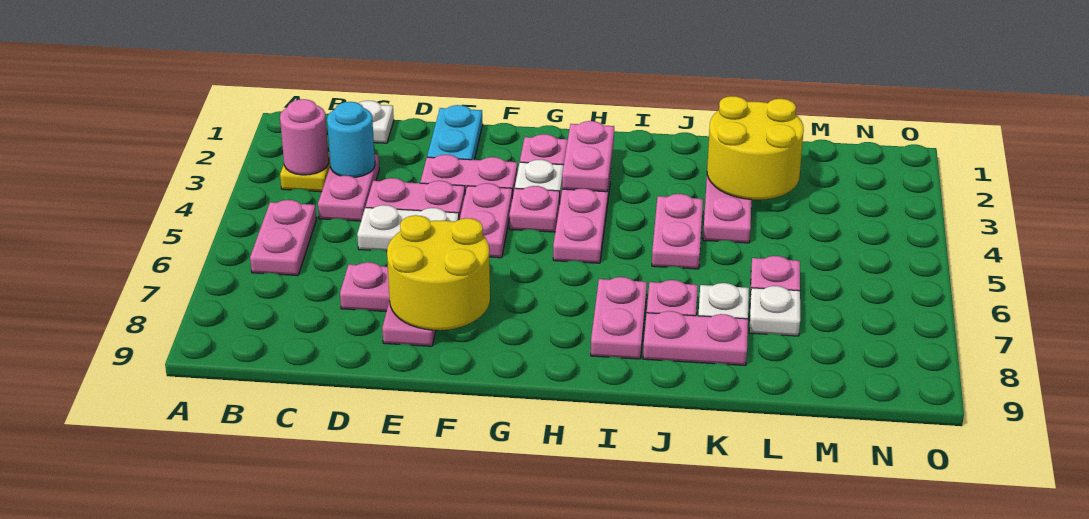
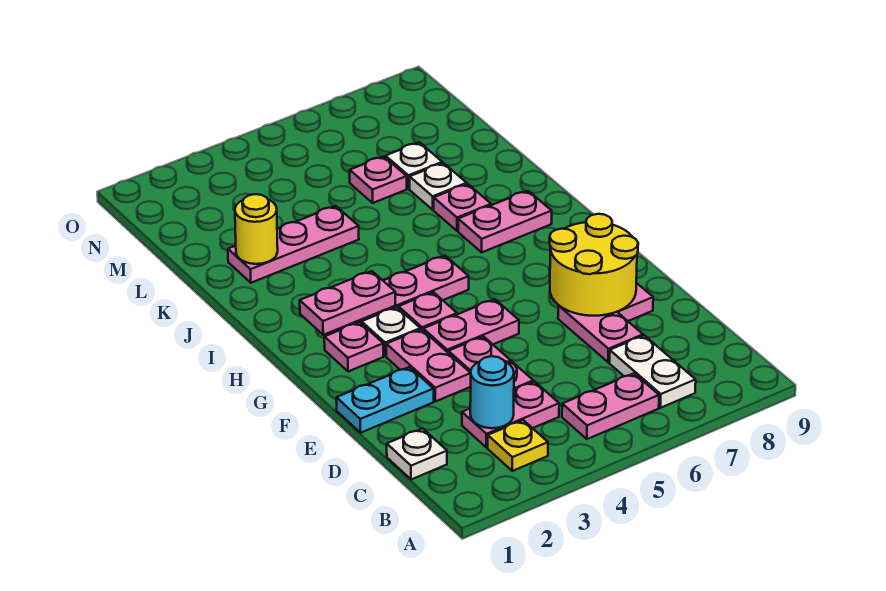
pink round brick B3 level 2 -> none
white plate D5:E5 level 1 -> white plate B7:C7 level 1
pink plate J4:J5 level 1 -> none
pink plate J8:K8 level 1 -> none
yellow round brick K2:L3 level 2 -> yellow round brick K2 level 2

